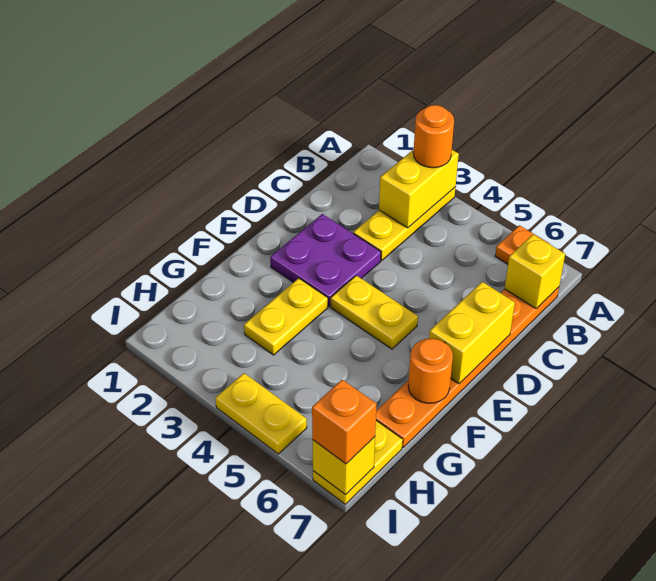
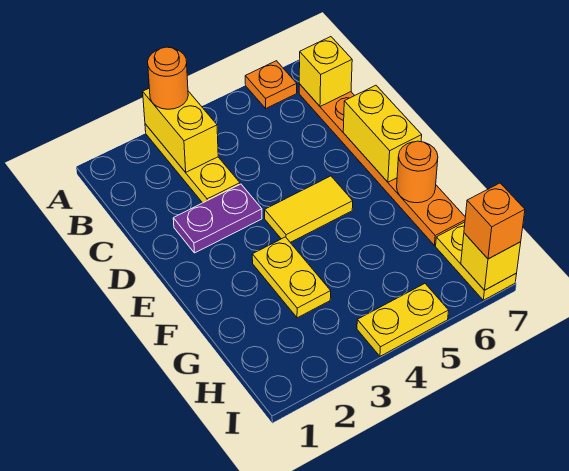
purple plate D2:E3 level 1 -> purple plate D2:D3 level 1
yellow plate E4:E5 level 1 -> yellow tile E4:E5 level 1

